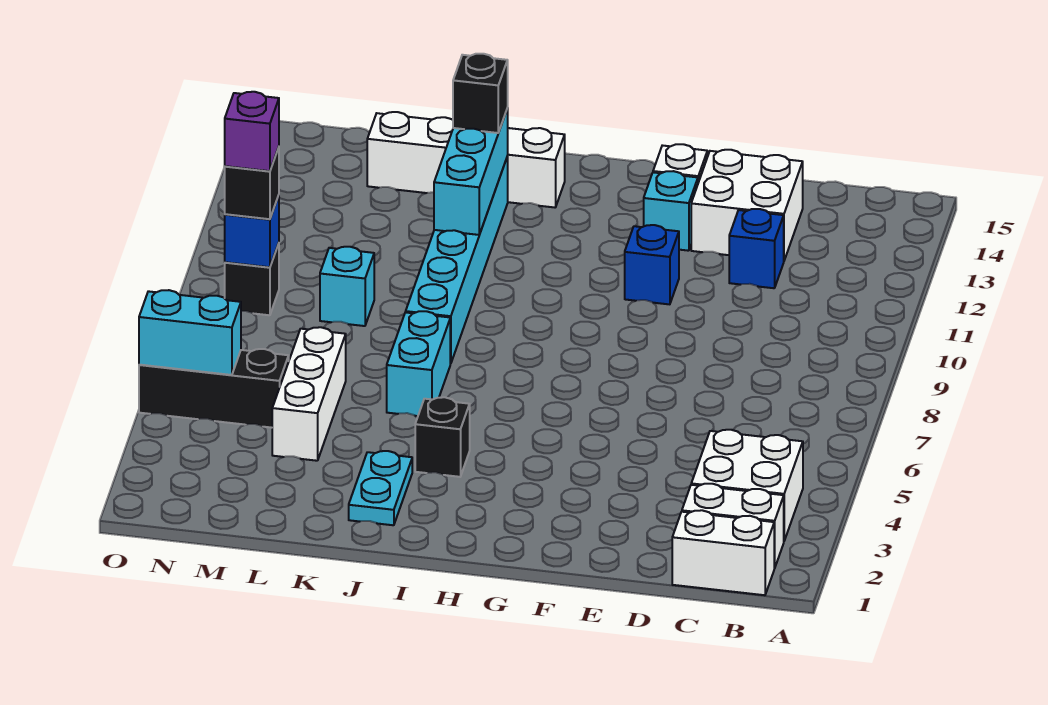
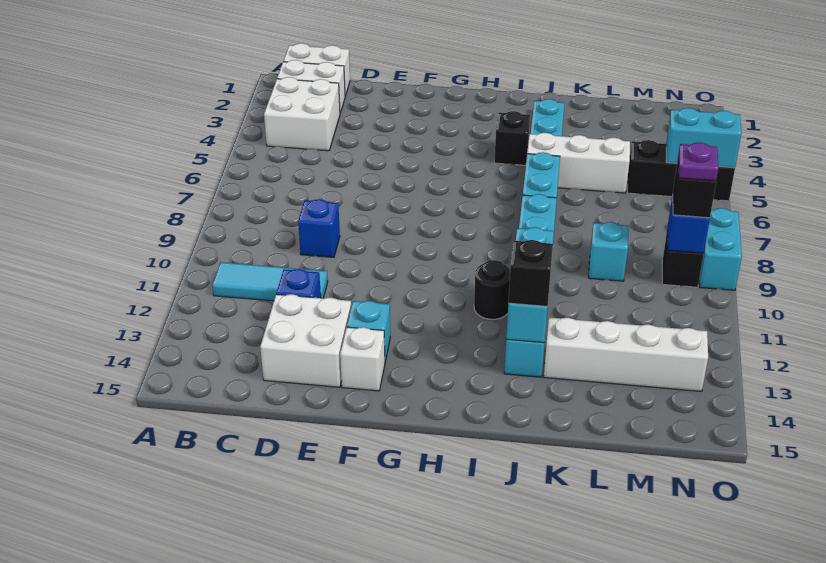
none -> cyan tile B11:D11 level 1
blue brick F11 level 1 -> blue brick D9 level 1
none -> black round brick I11 level 1
white brick I14:L14 level 1 -> white brick K13:N13 level 1
white brick L4:L6 level 1 -> white brick J5:L5 level 1
purple brick N9 level 4 -> purple plate N9 level 4
none -> cyan brick O8:O9 level 1

